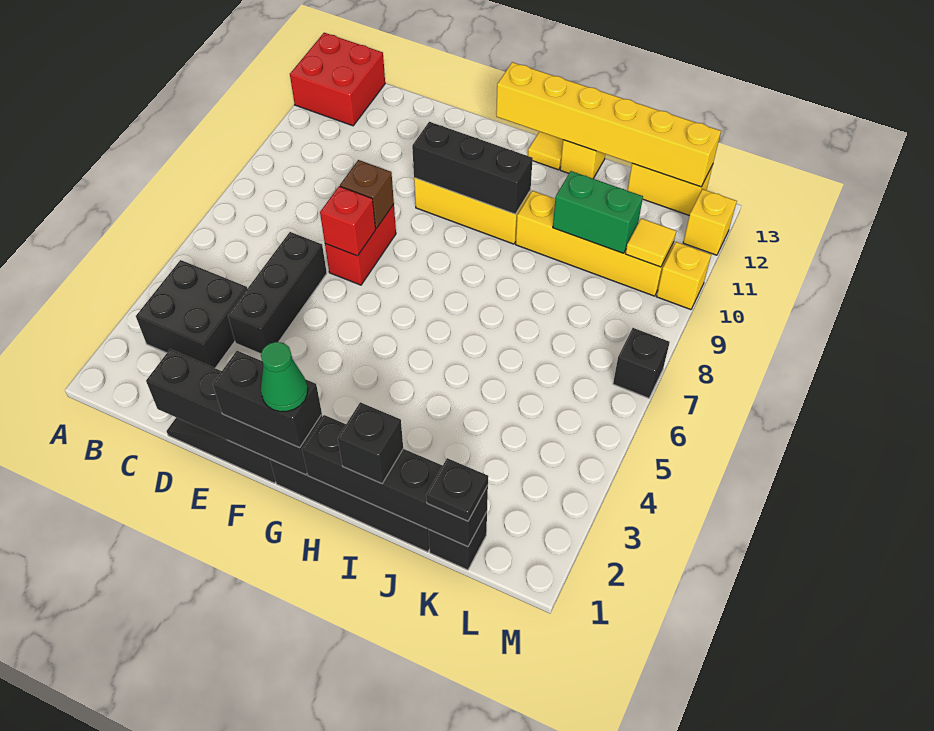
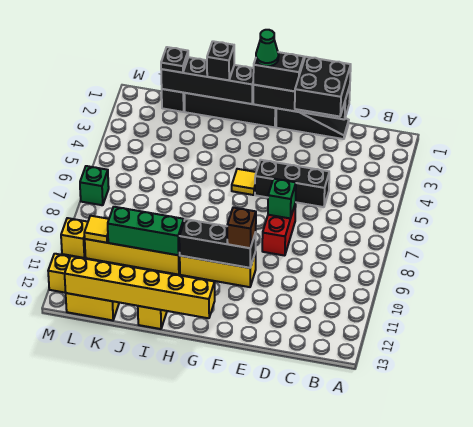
red brick A12:B13 level 1 -> none
black brick B3:C4 level 1 -> black brick D1:E2 level 3
black brick D4:D6 level 1 -> black brick D5:F5 level 1
red brick E7 level 2 -> green brick E7 level 2
brown brick E8 level 2 -> brown brick F10 level 3
yellow tile H13 level 1 -> yellow tile G5 level 1
green brick J10:K10 level 2 -> green brick I10:K10 level 2
black brick M7 level 1 -> green brick M7 level 1

